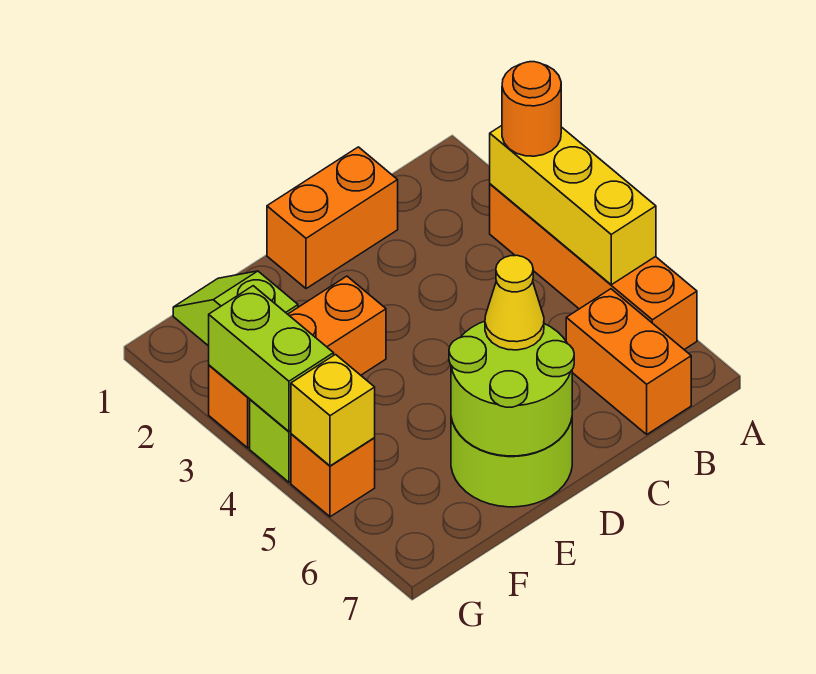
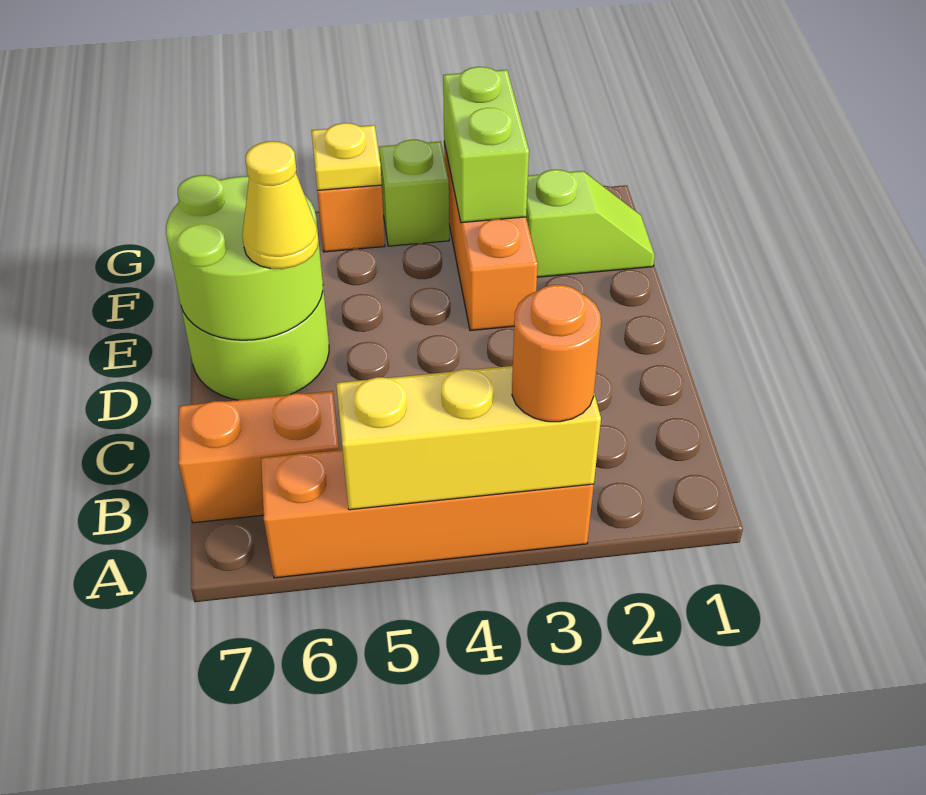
orange brick C1:D1 level 1 -> none
lime brick G3:G4 level 2 -> lime brick F3:G3 level 2
yellow brick G5 level 2 -> yellow plate G5 level 2

